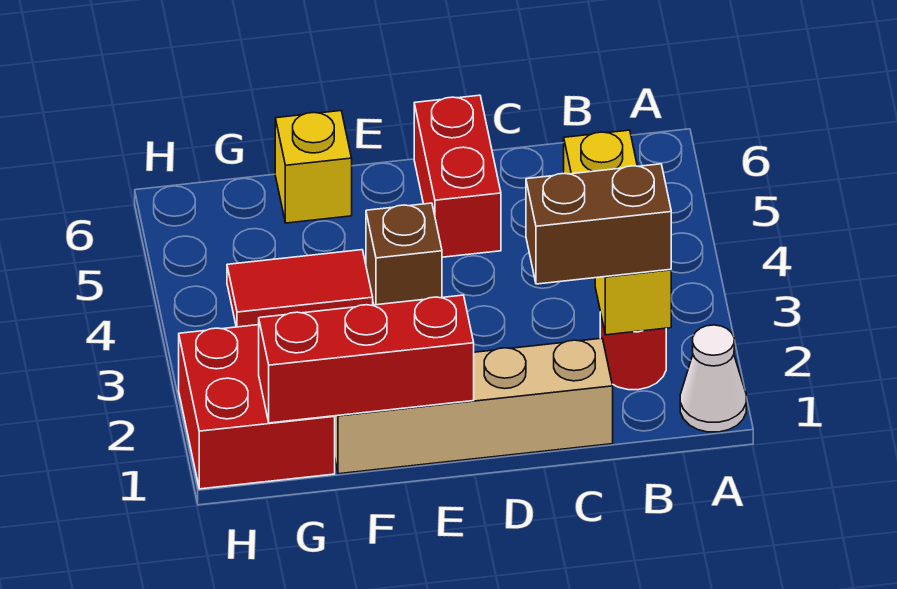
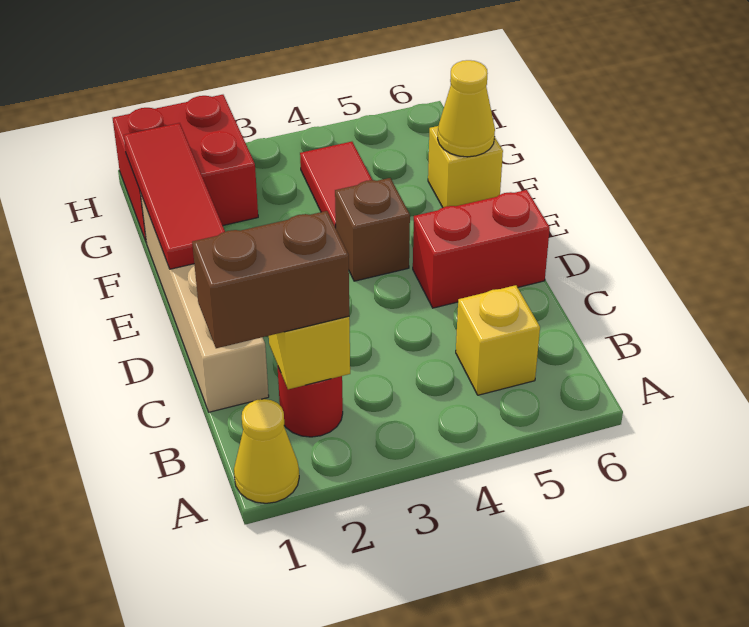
white cone A1 level 1 -> yellow cone A1 level 1
brown brick B2:C2 level 3 -> brown brick B1:B2 level 3
red brick E1:G1 level 2 -> red tile E1:G1 level 2
none -> yellow cone F6 level 2

